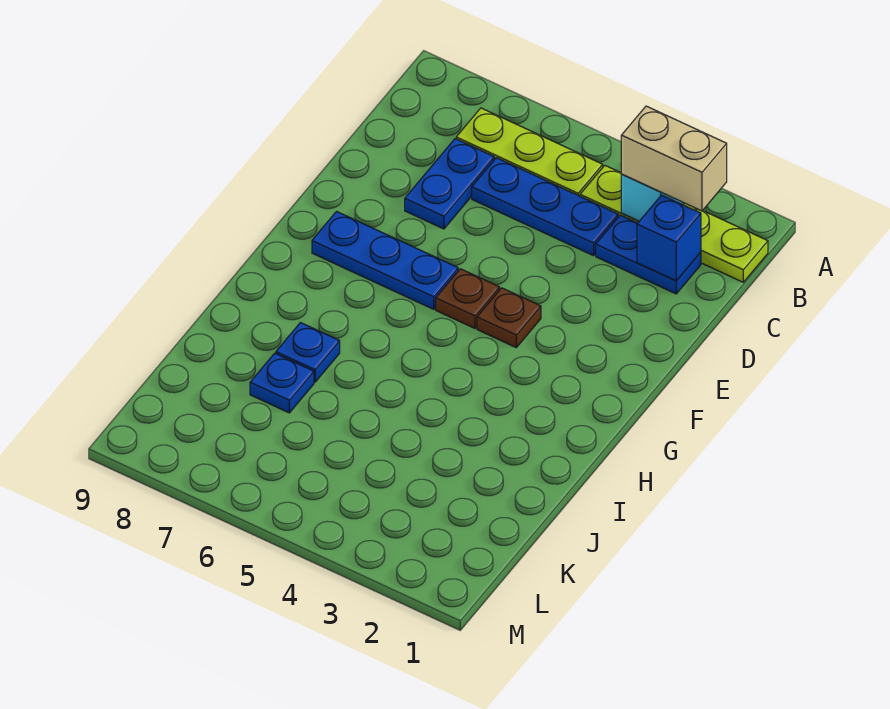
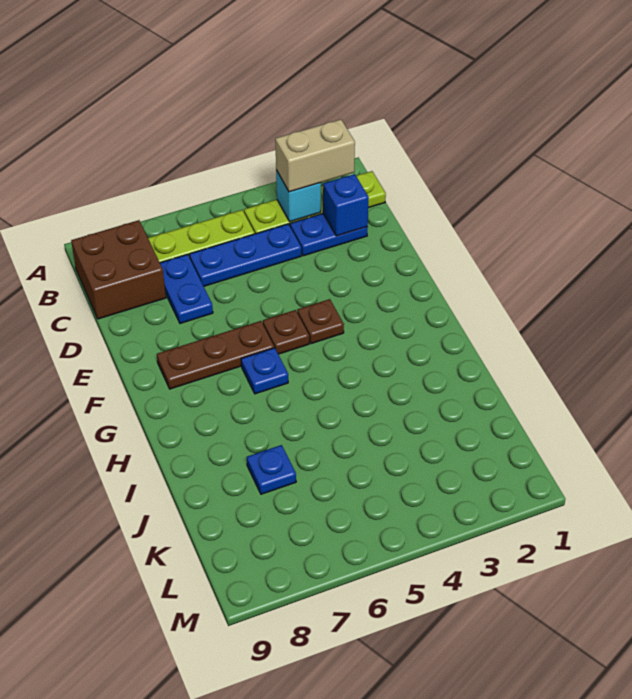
none -> brown brick B8:C9 level 1
blue plate F6:F8 level 1 -> brown plate F6:F8 level 1
blue plate I7 level 1 -> blue plate G6 level 1

